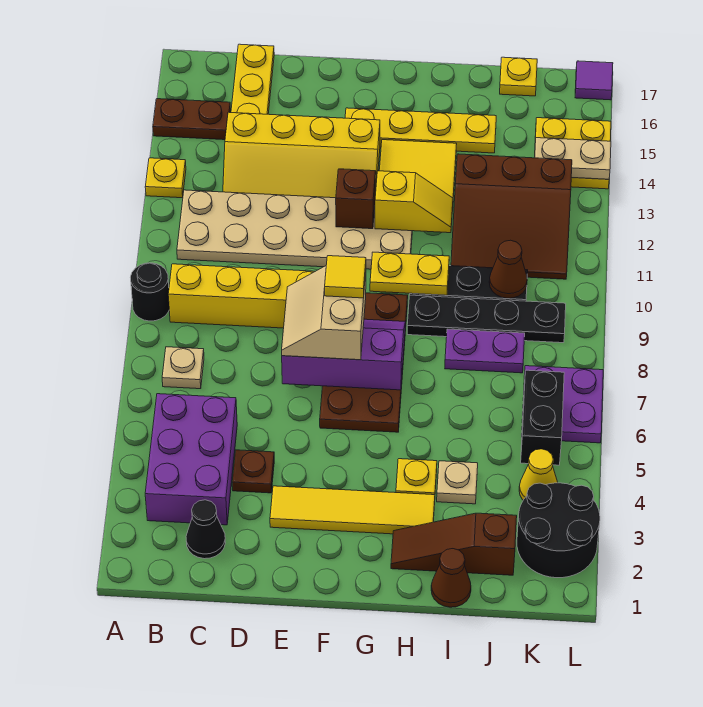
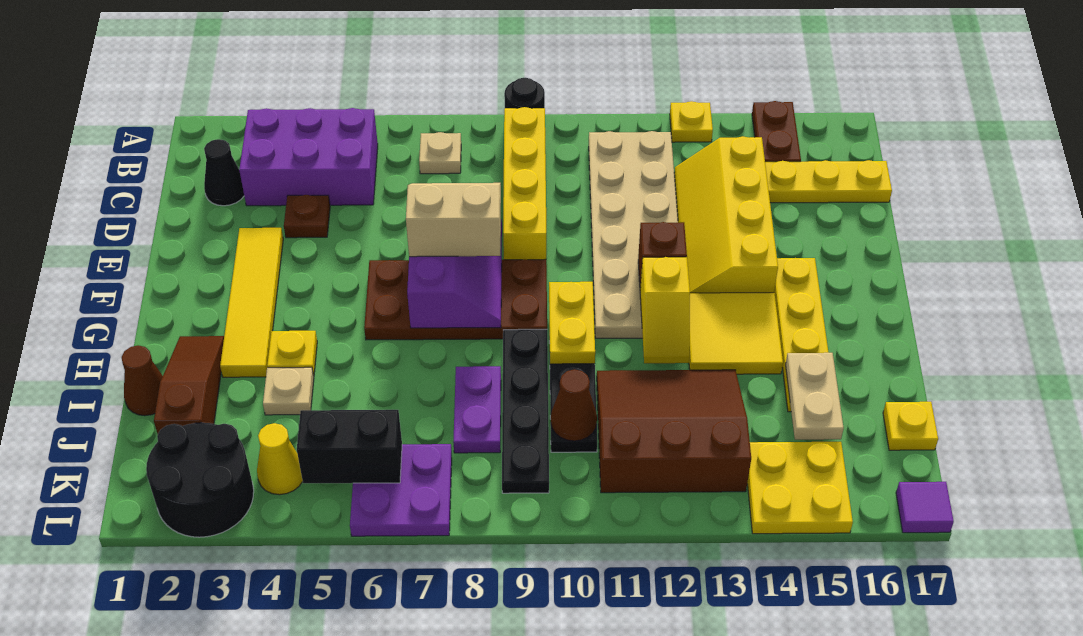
yellow tile F8 level 4 -> none
brown slope I11:K13 level 1 top 13 -> brown slope I11:K13 level 1 top K
tan plate K14:L14 level 2 -> tan plate I15:J15 level 2

